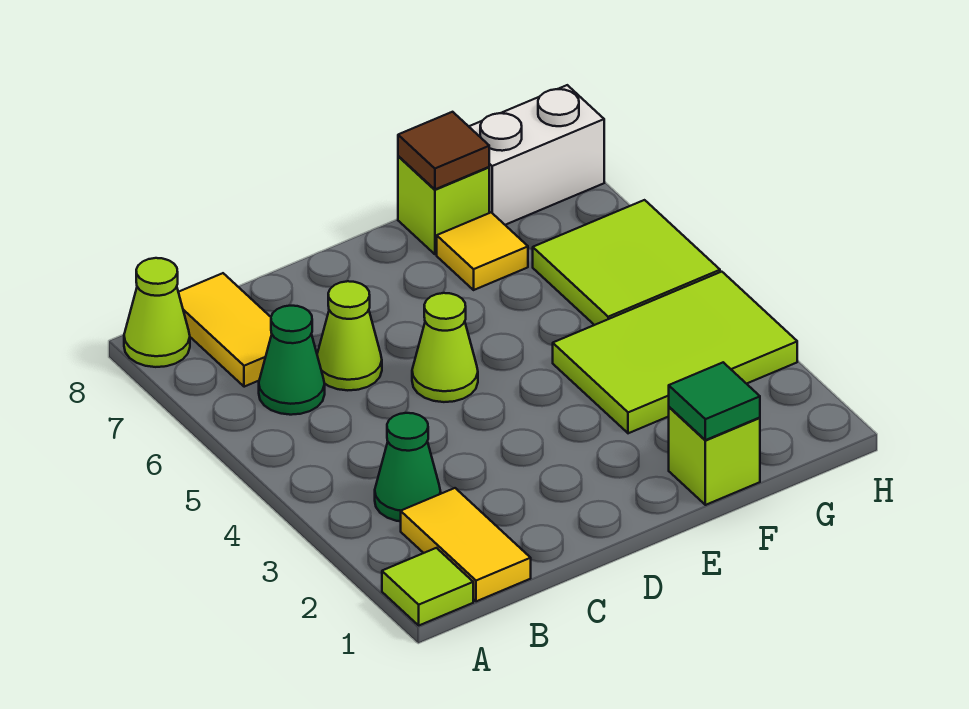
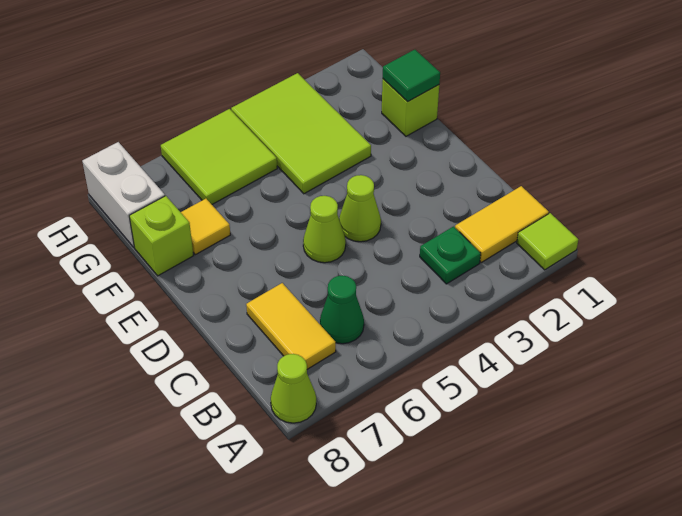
green cone B3 level 1 -> green plate B3 level 1
yellow tile B7:B8 level 1 -> yellow tile B7:C7 level 1
lime cone C6 level 1 -> lime cone D4 level 1
brown tile F8 level 2 -> none

